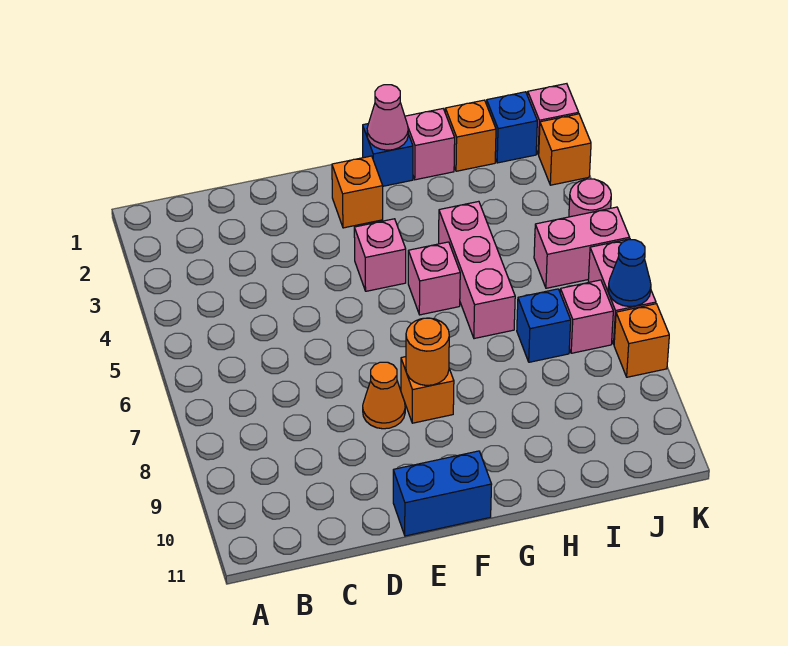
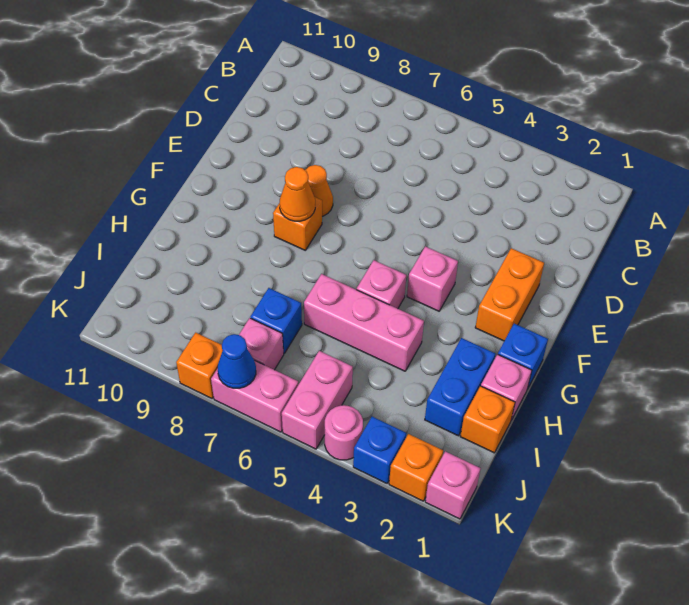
blue brick E11:F11 level 1 -> blue brick H2:I2 level 1
orange brick F2 level 1 -> orange brick E2:F2 level 1
orange round brick F8 level 2 -> orange cone F8 level 2
pink cone G1 level 2 -> none
blue brick J1 level 1 -> blue brick K3 level 1

